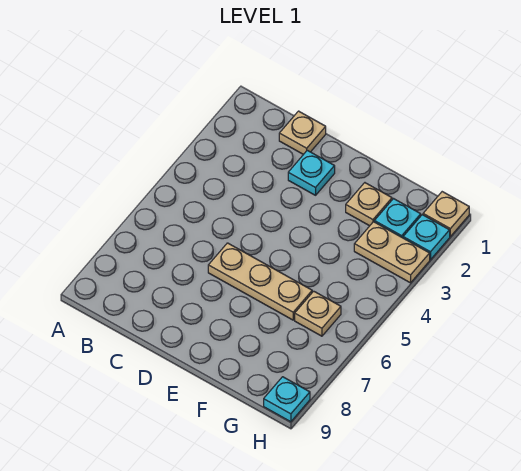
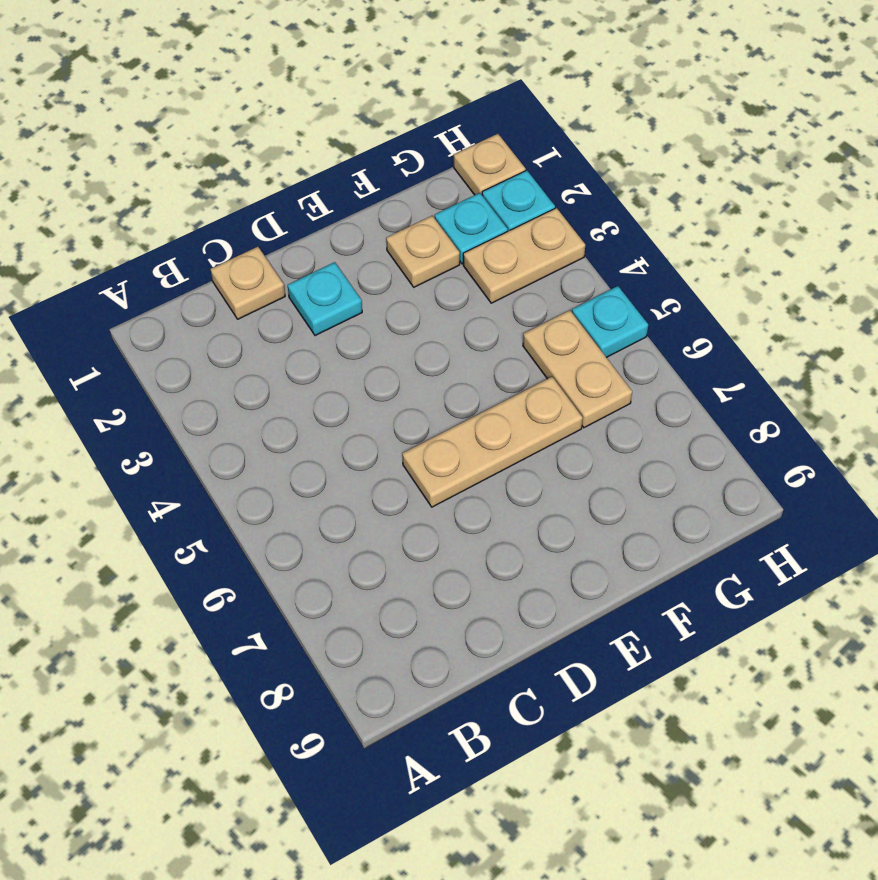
tan plate G6 level 1 -> tan plate G5:G6 level 1
cyan plate H9 level 1 -> cyan plate H5 level 1

